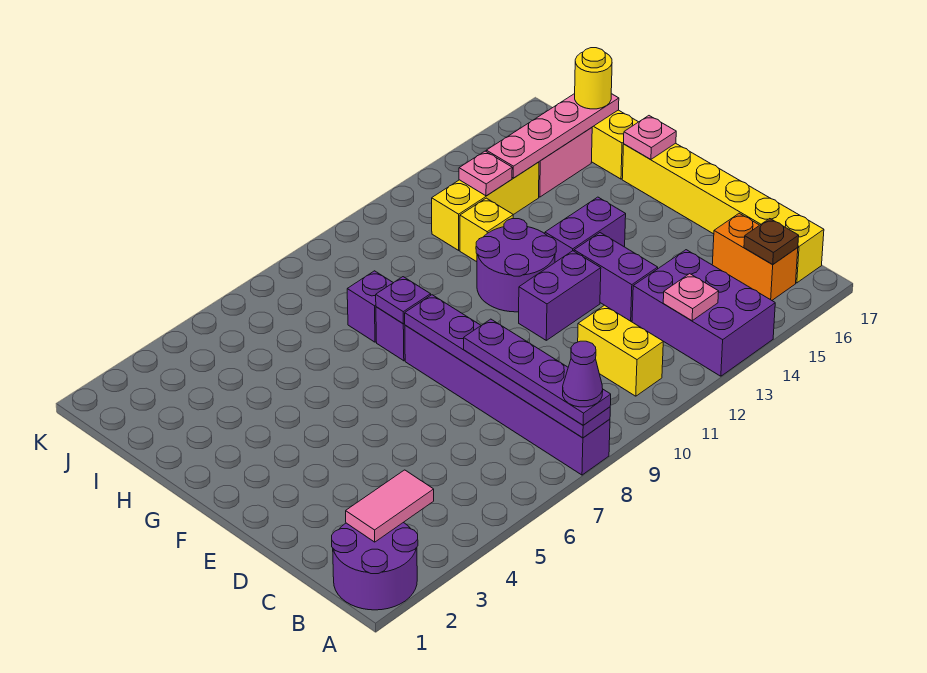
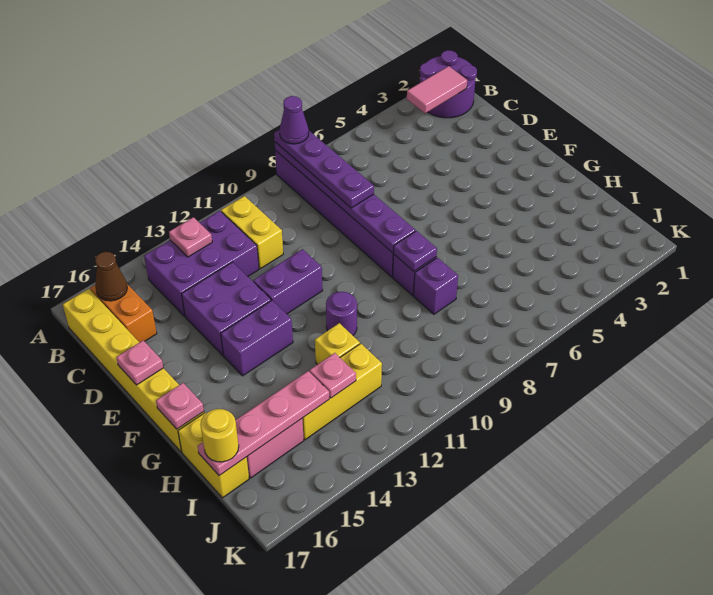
purple brick A13:C14 level 1 -> purple brick B12:C14 level 1
brown plate B16 level 2 -> brown cone B16 level 2
purple brick D13:E13 level 1 -> purple brick D13:E14 level 1
none -> pink plate E17 level 2
purple round brick F11:G12 level 1 -> purple round brick G11 level 1

